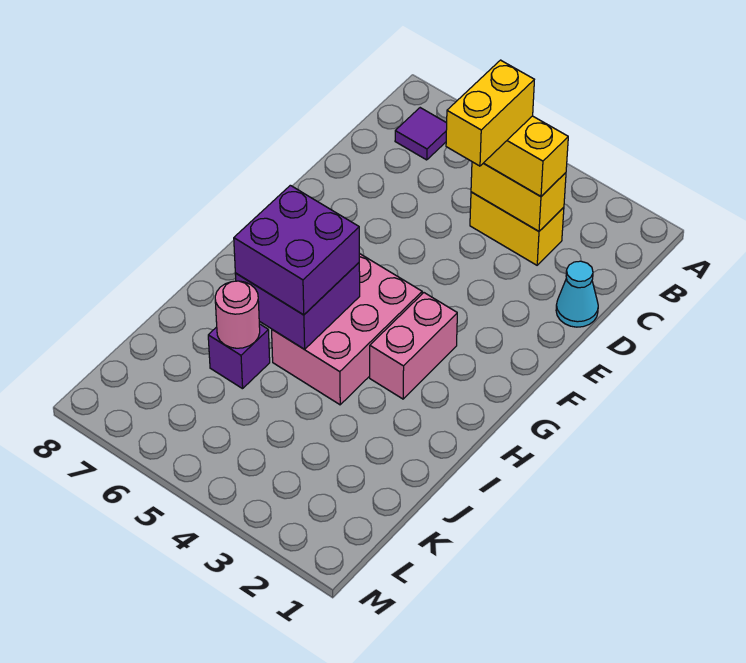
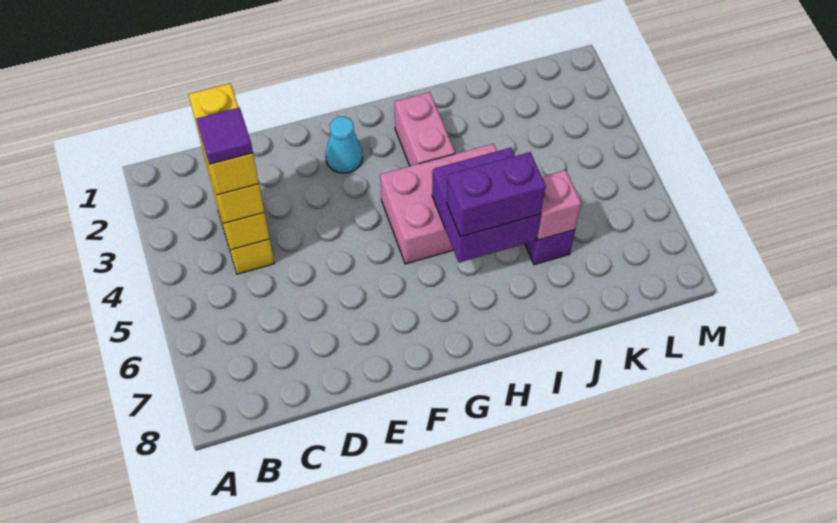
purple tile B7 level 1 -> purple tile C4 level 5
yellow brick C4:D4 level 4 -> yellow brick C3:C4 level 4
cyan cone D1 level 1 -> cyan cone F2 level 1
pink brick G3:H3 level 1 -> pink brick H2:H3 level 1
purple brick H5:I6 level 3 -> purple brick H6:I6 level 3
pink round brick J6 level 2 -> pink brick J6 level 2

